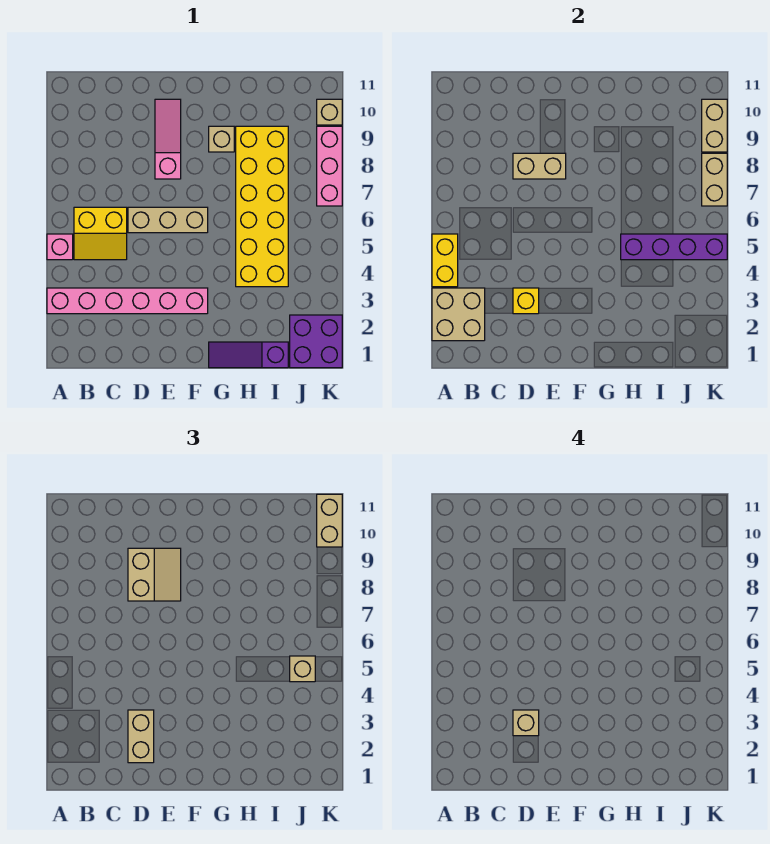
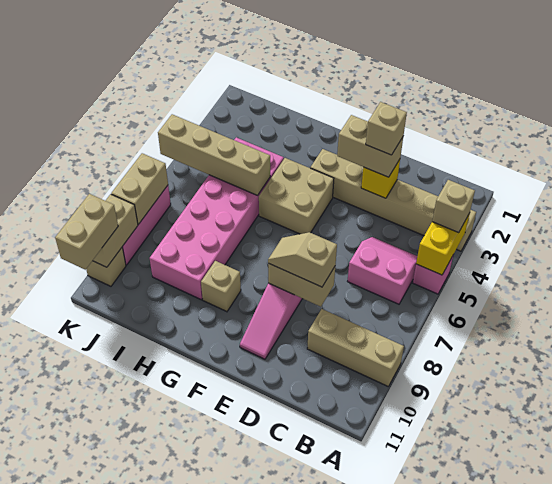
tan brick A2:B3 level 2 -> tan brick F4:G5 level 1
pink brick A3:F3 level 1 -> tan brick A3:F3 level 1
yellow slope B5:C6 level 1 top 6 -> pink slope B5:C6 level 1 top 6
tan brick D2:D3 level 3 -> tan brick D3:E3 level 3
tan brick D6:F6 level 1 -> tan brick A9:C9 level 1
tan slope D8:E9 level 3 top D -> tan slope D8:E8 level 3 top D
purple slope G1:I1 level 1 top I -> none
yellow brick H4:I9 level 1 -> pink brick H4:I9 level 1
purple brick H5:K5 level 2 -> tan brick H5:K5 level 2
purple brick J1:K2 level 1 -> none
tan brick J5 level 3 -> tan brick A4 level 3

